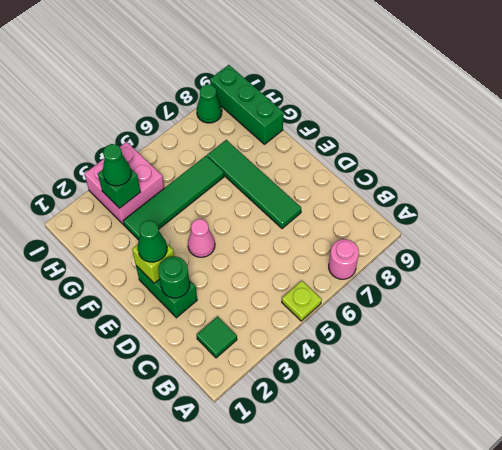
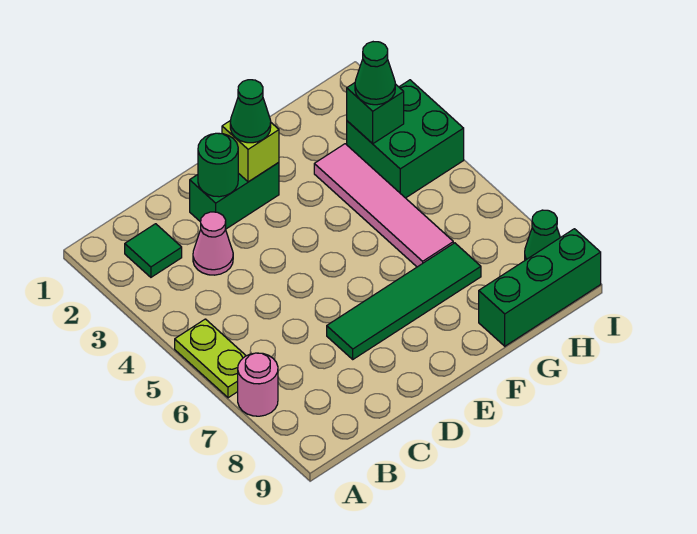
lime plate A5 level 1 -> lime plate A5:A6 level 1
pink cone E4 level 1 -> pink cone C3 level 1
green tile G3:G6 level 1 -> pink tile G3:G6 level 1
pink brick H3:I4 level 1 -> green brick H3:I4 level 1

